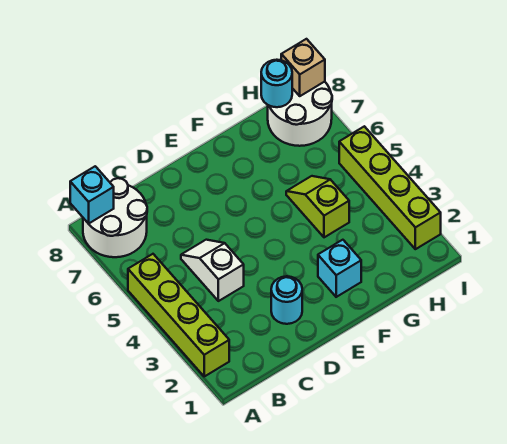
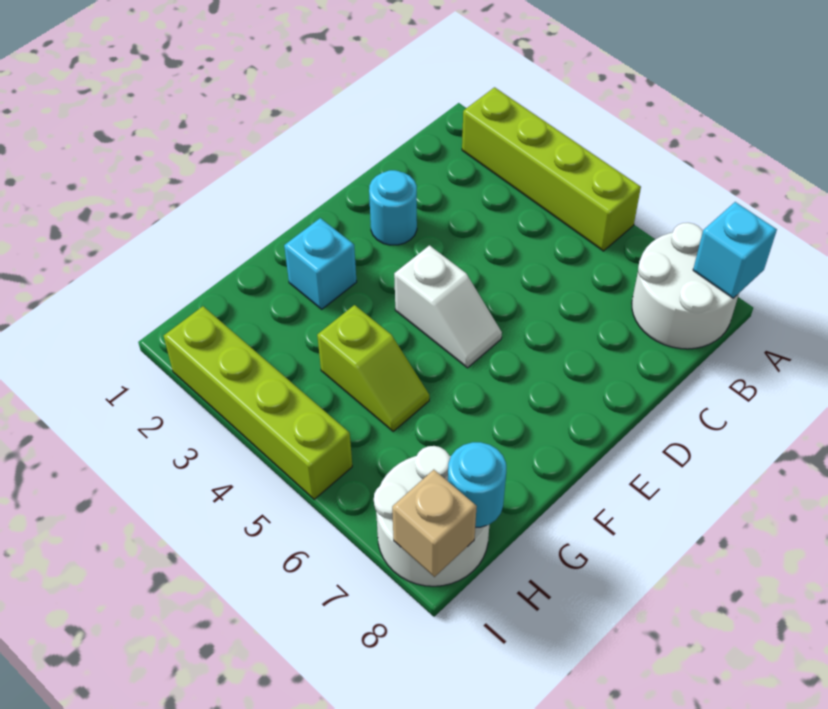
white slope C4:C5 level 1 top 4 -> white slope E4:E5 level 1 top 4

